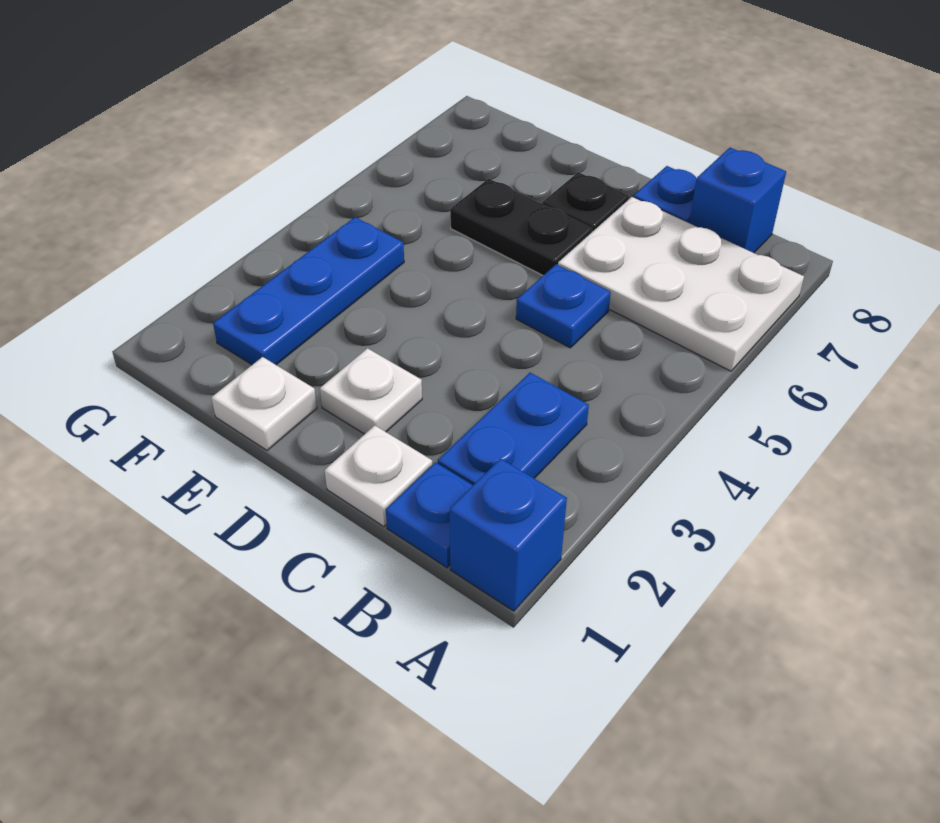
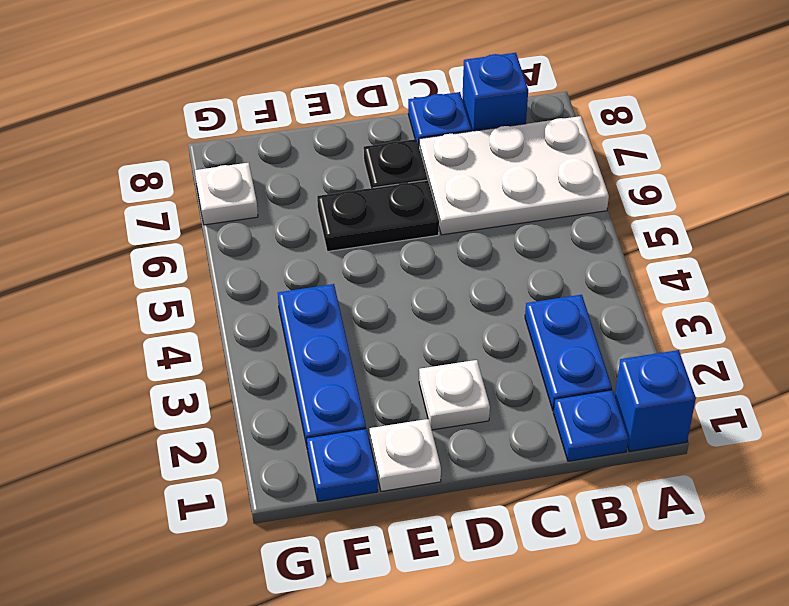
white plate C1 level 1 -> white plate G7 level 1
blue plate C5 level 1 -> blue plate F1 level 1

